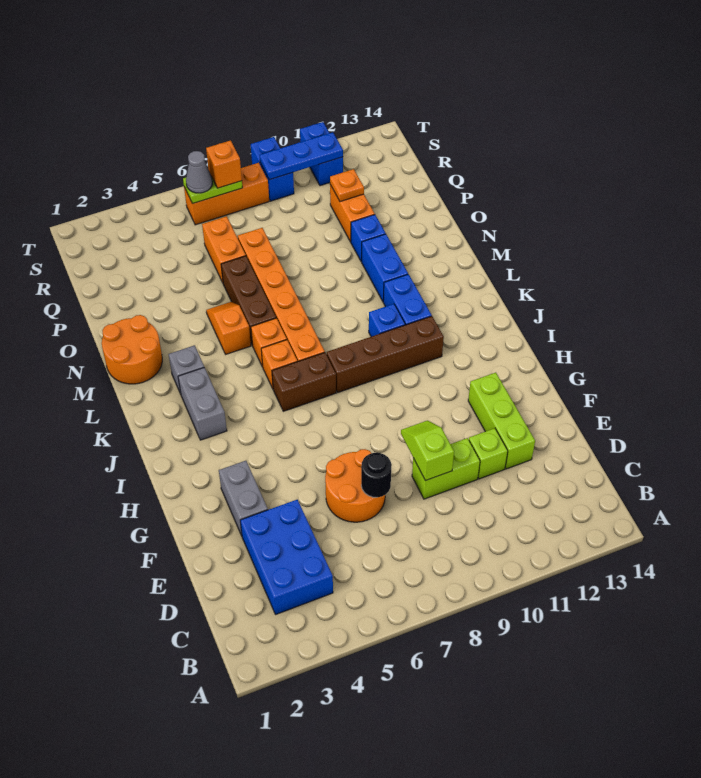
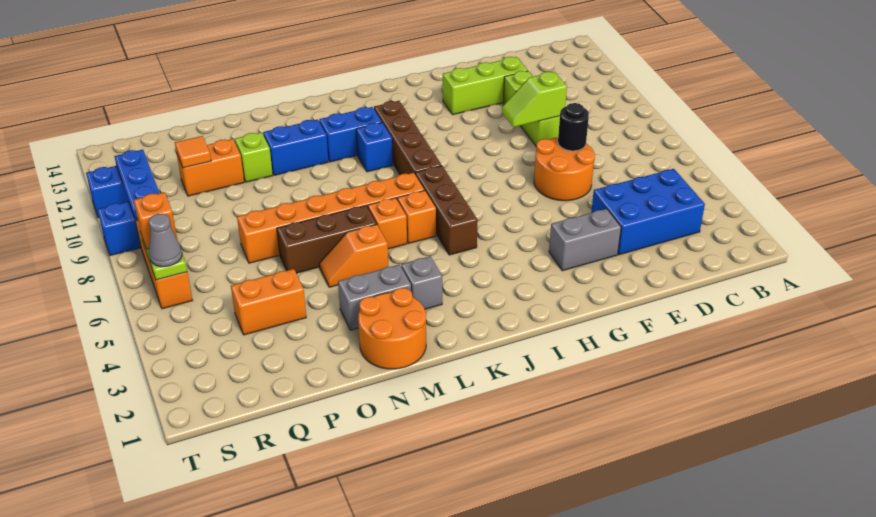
grey brick J3:K3 level 1 -> grey brick M3:N3 level 1
brown brick J6:J7 level 1 -> brown brick J5:J7 level 1
blue brick O11 level 1 -> lime brick O11 level 1
orange brick P6:Q6 level 1 -> orange brick P4:Q4 level 1
orange plate Q11 level 2 -> orange tile Q11 level 2

